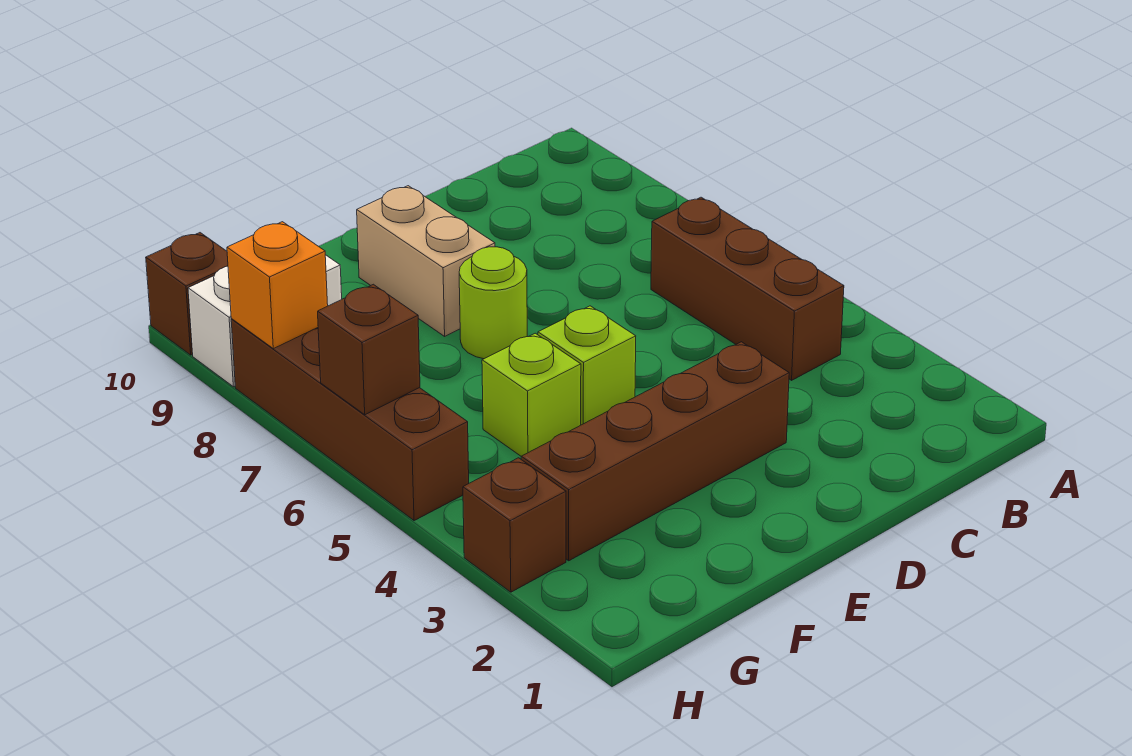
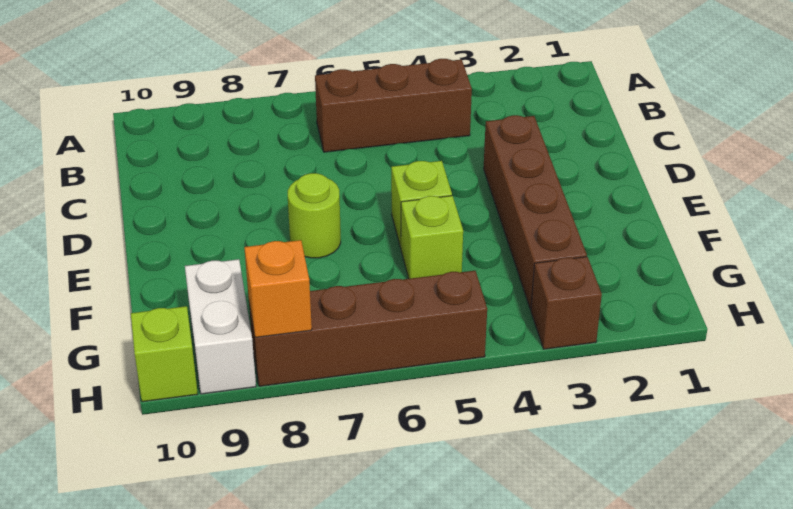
tan brick E8:E9 level 1 -> none
brown brick H6 level 2 -> none
brown brick H10 level 1 -> lime brick H10 level 1

